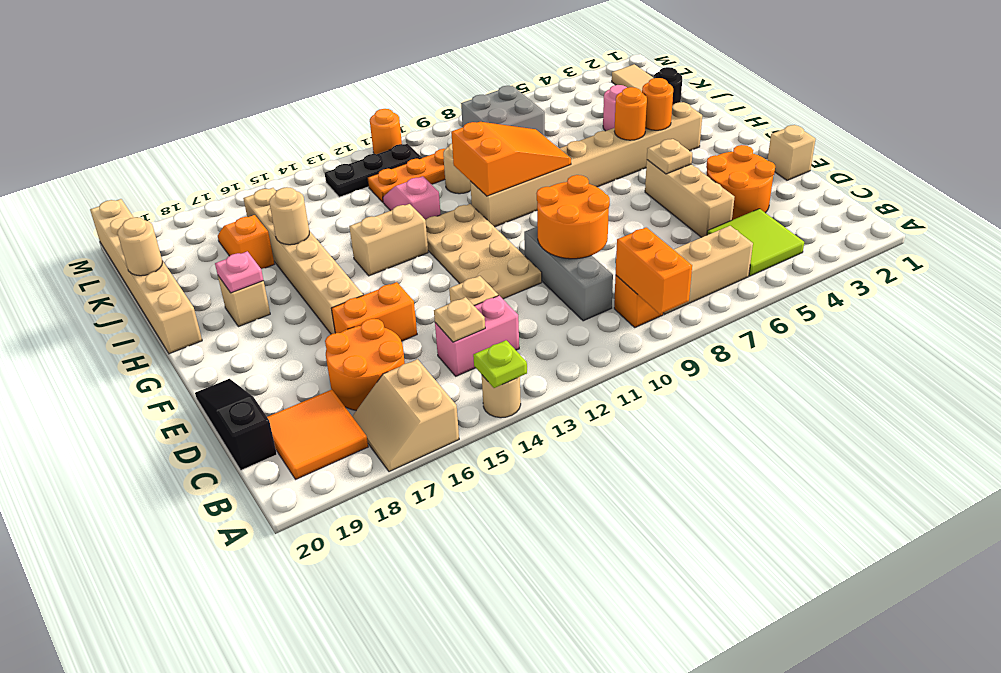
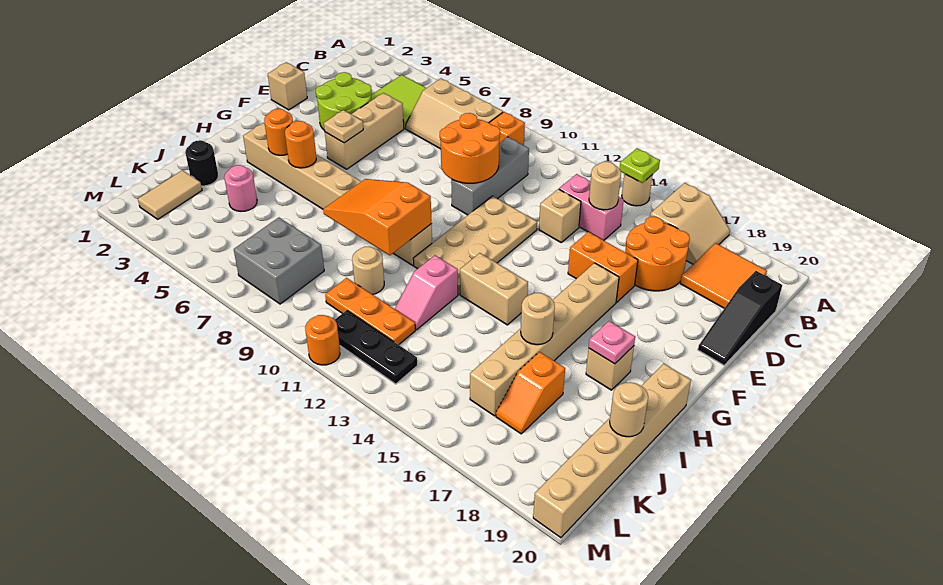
orange brick A9:B9 level 2 -> none
tan plate C14 level 2 -> tan round brick C14 level 2
orange round brick D3:E4 level 1 -> lime round brick D3:E4 level 1

